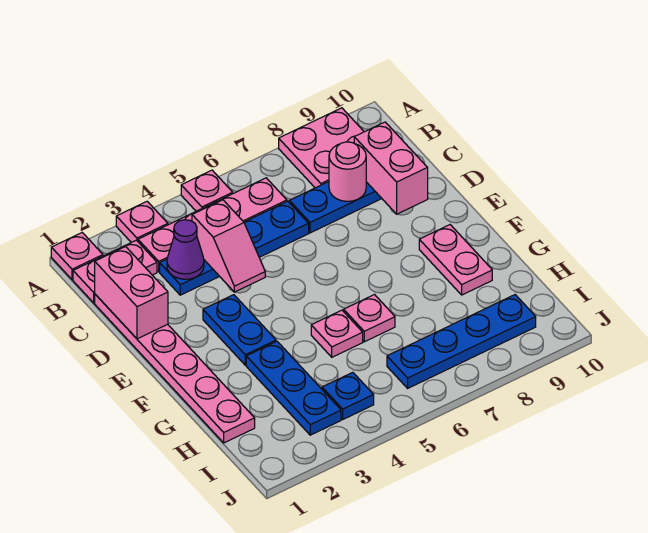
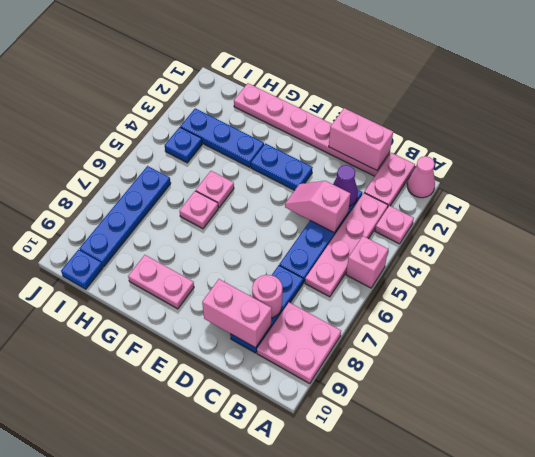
pink plate A1 level 1 -> pink cone A1 level 1
pink plate A5 level 1 -> pink brick A5 level 1
none -> blue plate I10 level 1

